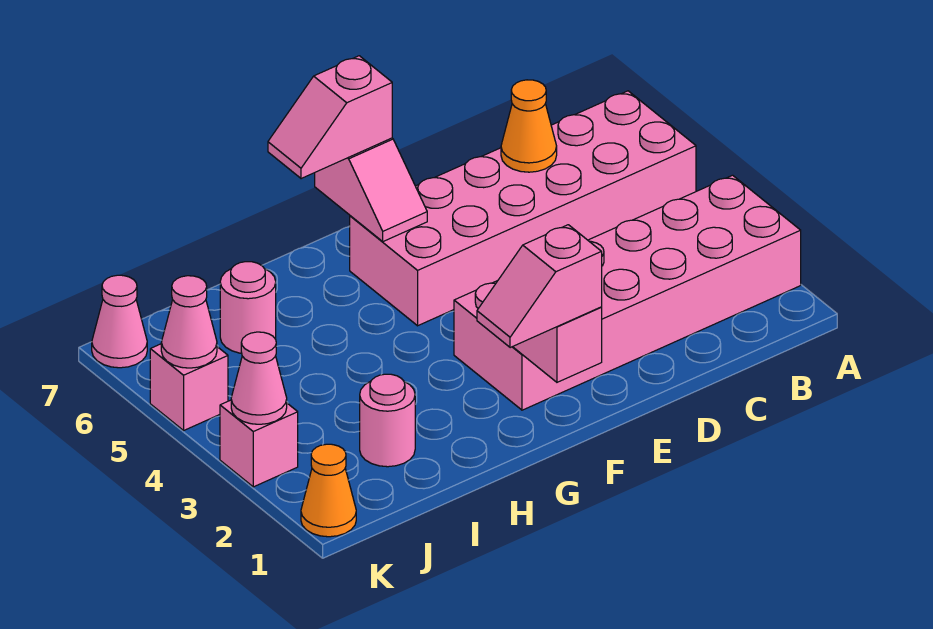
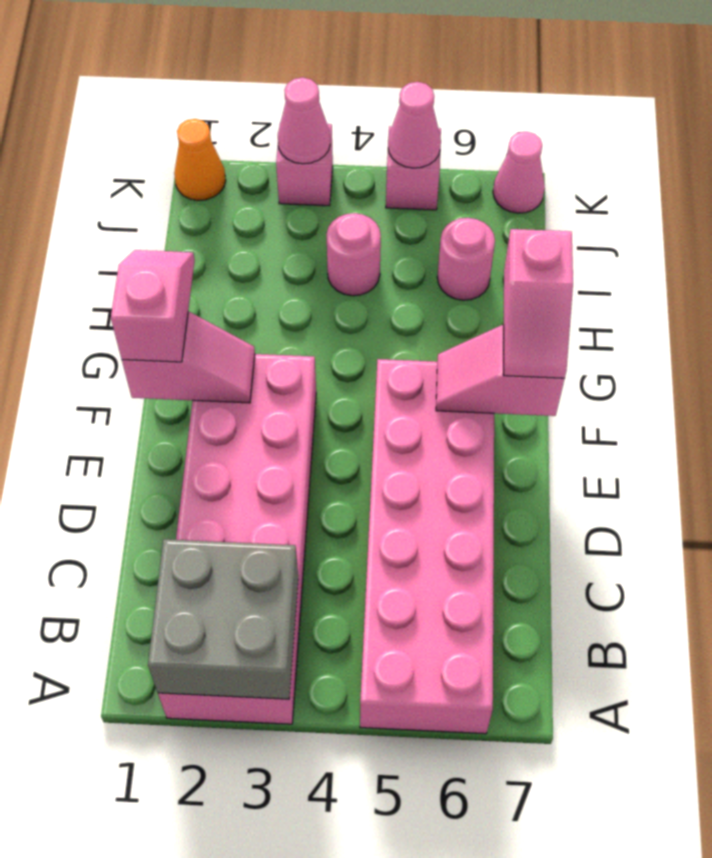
none -> grey brick A2:B3 level 2
orange cone C6 level 2 -> none
pink slope F7:G7 level 3 top F -> pink slope F7:G7 level 3 top G
pink round brick I2 level 1 -> pink round brick I4 level 1

